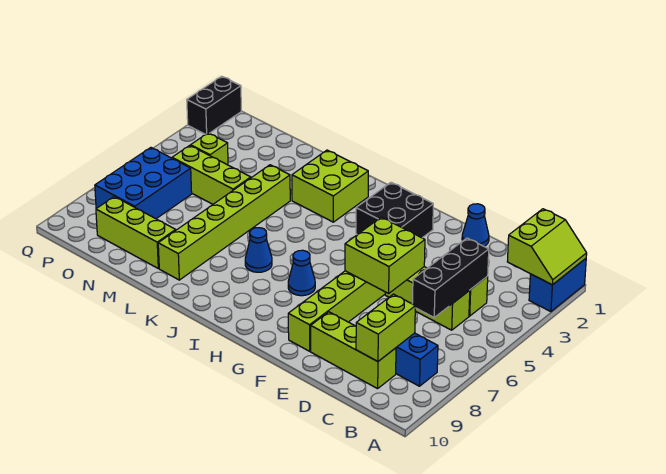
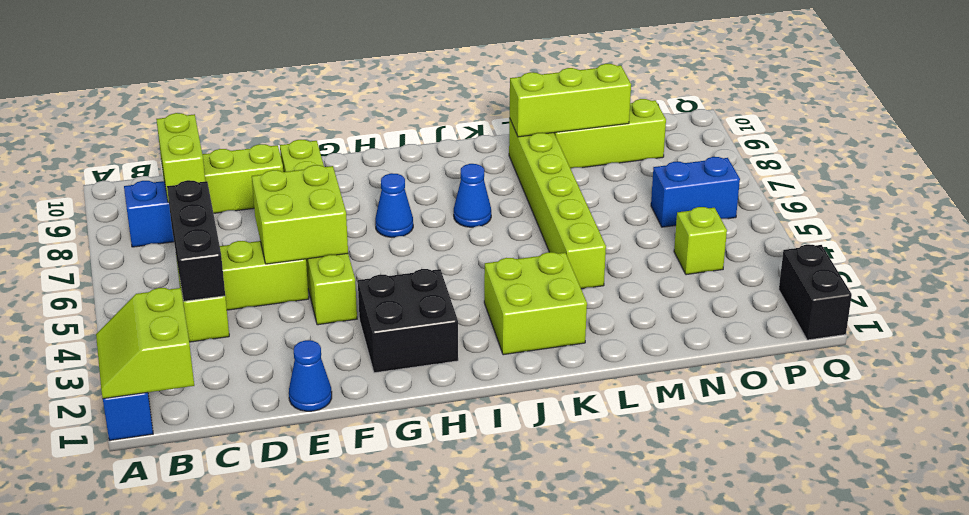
lime brick M5:O5 level 1 -> lime brick L9:N9 level 2
blue brick O6:P8 level 1 -> blue brick O6:P6 level 1

